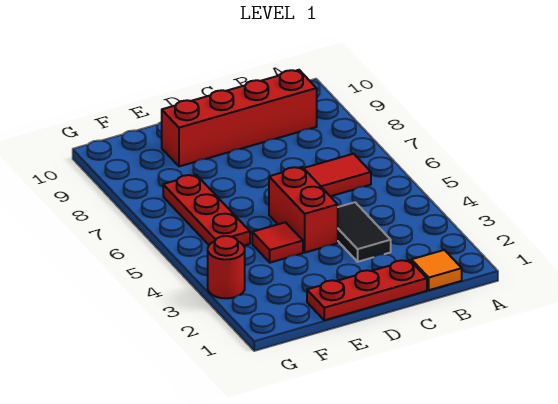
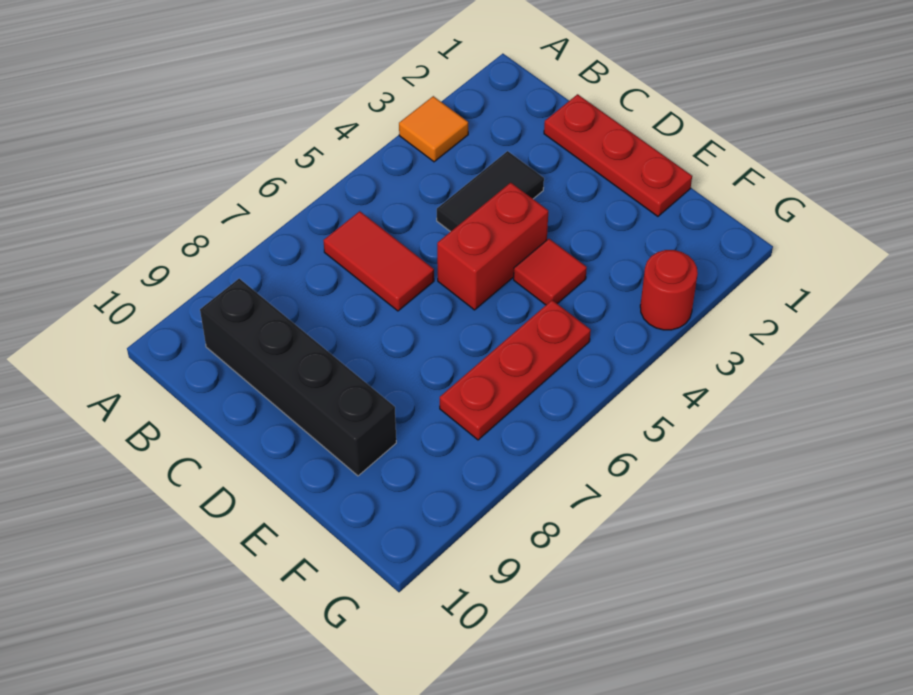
orange tile B1 level 1 -> orange tile A3 level 1
red brick B9:E9 level 1 -> black brick B9:E9 level 1

